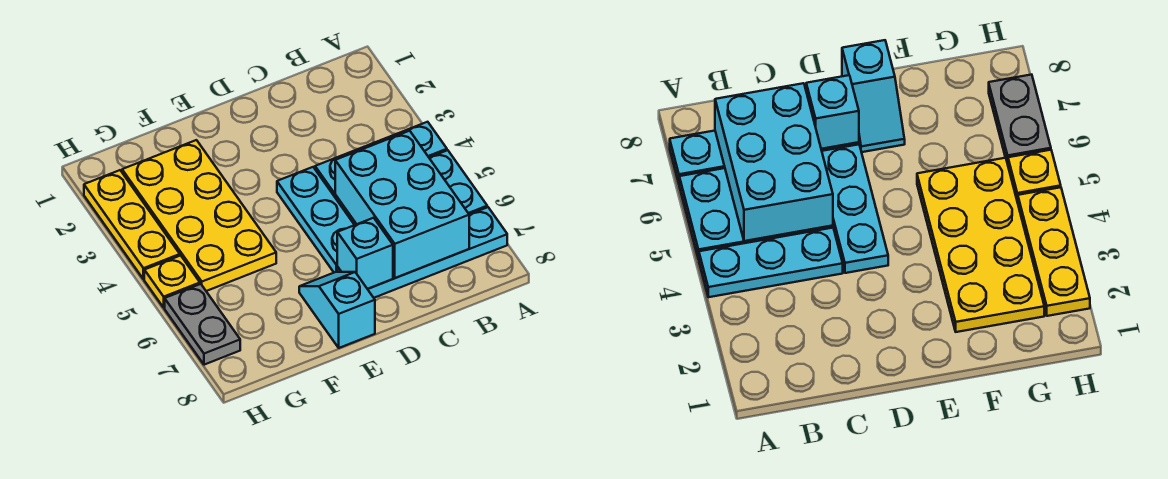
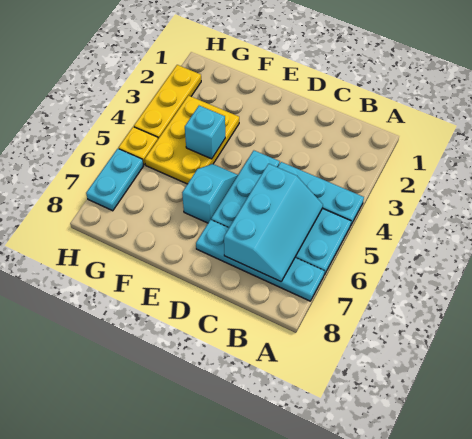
cyan brick B5:C7 level 2 -> cyan slope B5:C7 level 2 top C
cyan brick D7 level 2 -> cyan brick F4 level 2
cyan slope E7:E8 level 1 top 8 -> cyan slope E5:E6 level 1 top 6
yellow plate F2:G5 level 1 -> yellow plate F3:G5 level 1
grey plate H6:H7 level 1 -> cyan plate H6:H7 level 1

